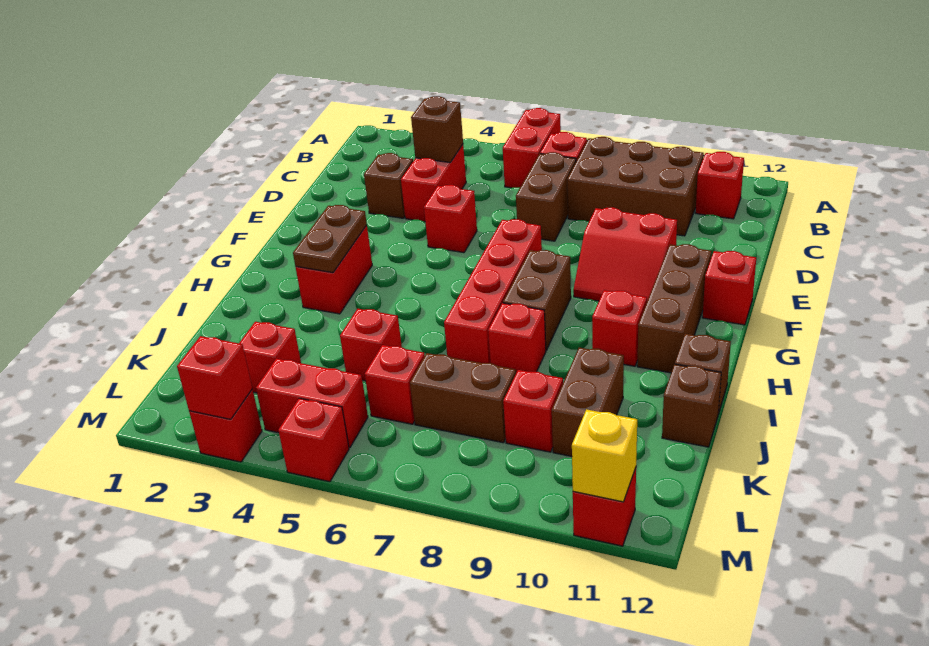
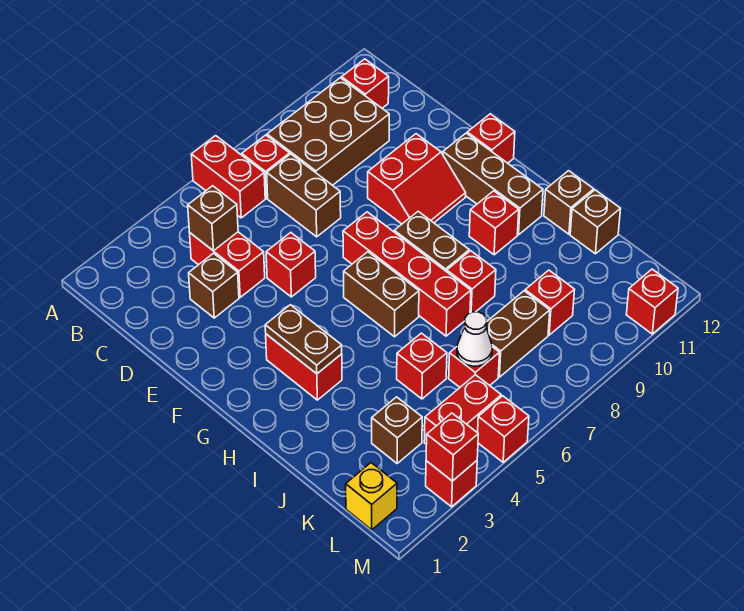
brown brick J10:K10 level 1 -> brown brick G6:H6 level 1
red brick K3 level 1 -> brown brick K3 level 1
none -> white cone K6 level 2
yellow brick M11 level 2 -> yellow brick L1 level 1

